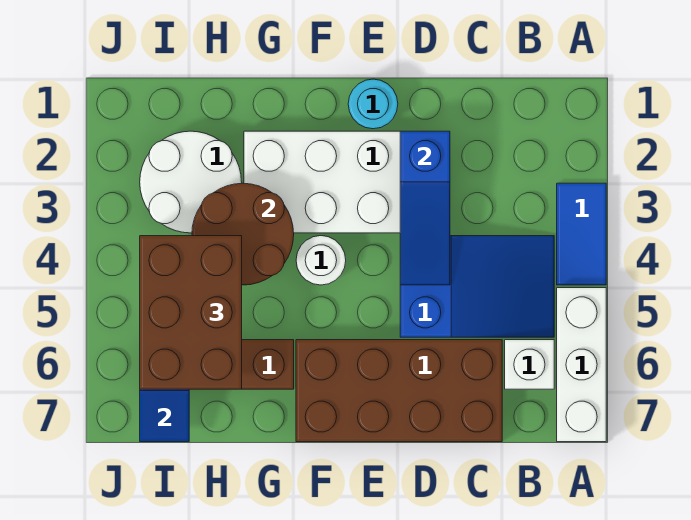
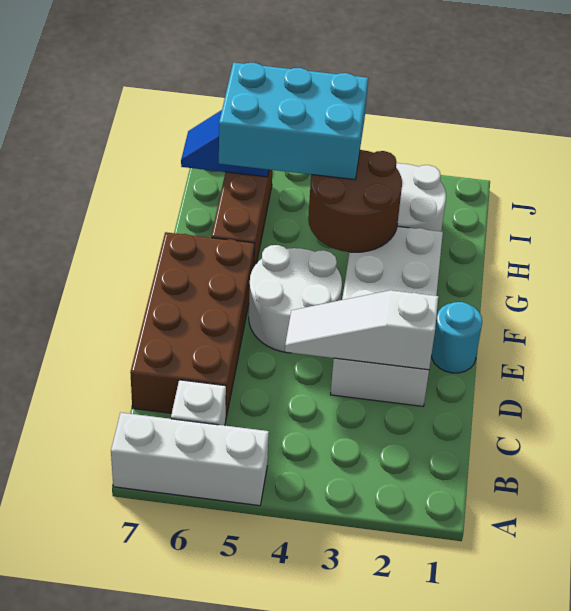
blue tile A3:A4 level 1 -> none
blue slope B4:D5 level 1 top D -> none
blue slope D2:D4 level 2 top 2 -> white slope D2:D4 level 2 top 2
white round brick F4 level 1 -> white round brick E4:F5 level 1
brown brick H4:I6 level 3 -> cyan brick H4:I6 level 3

